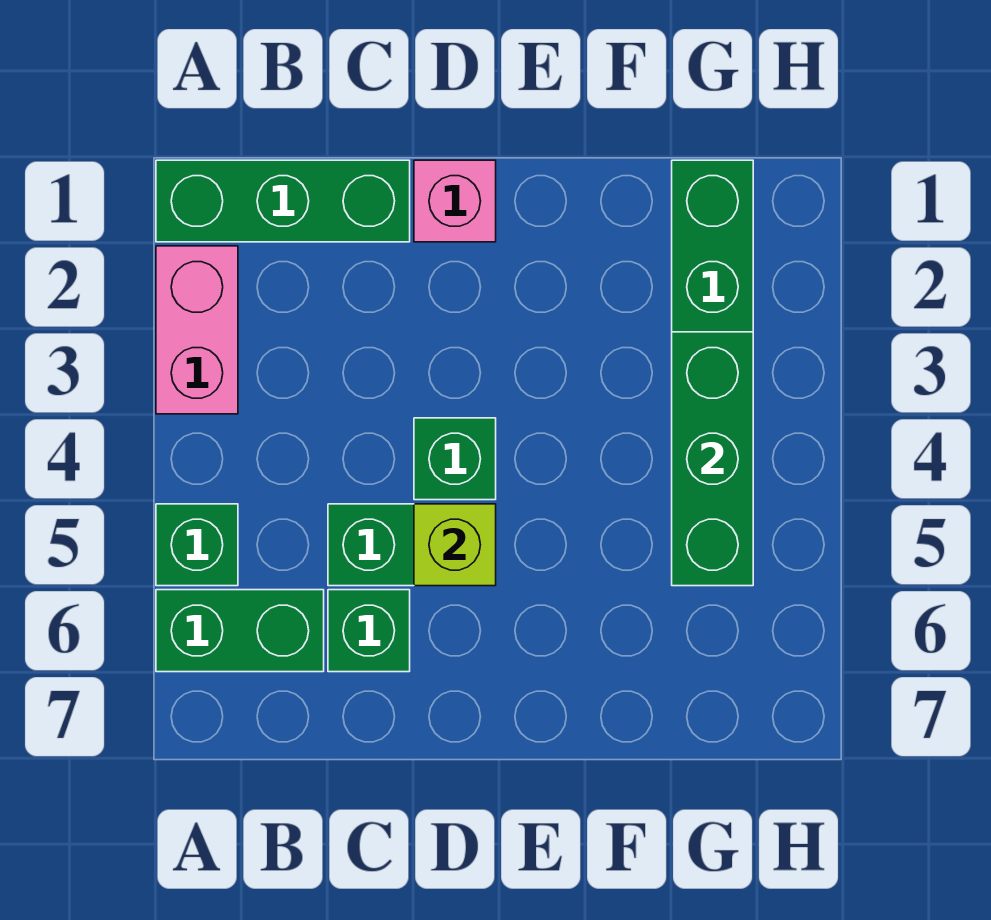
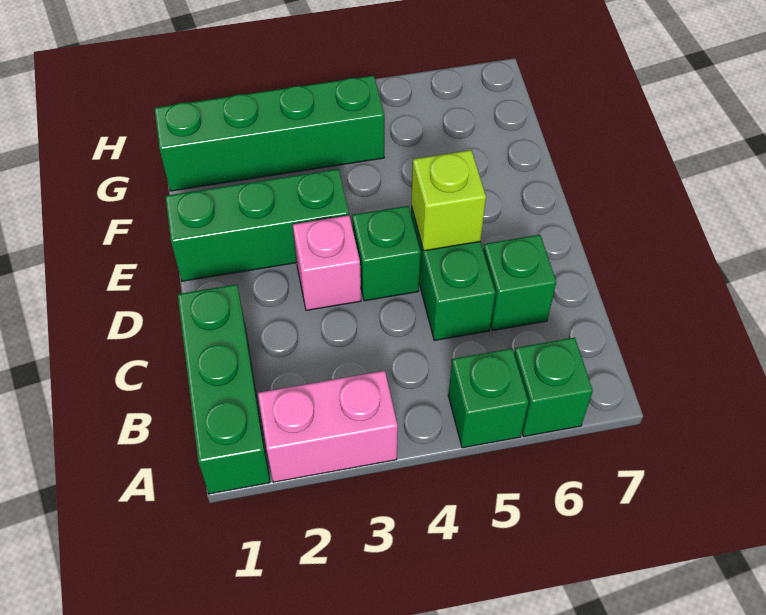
green brick A6:B6 level 1 -> green brick A6 level 1
pink brick D1 level 1 -> pink brick D3 level 1
green brick G3:G5 level 2 -> green brick E1:E3 level 1

